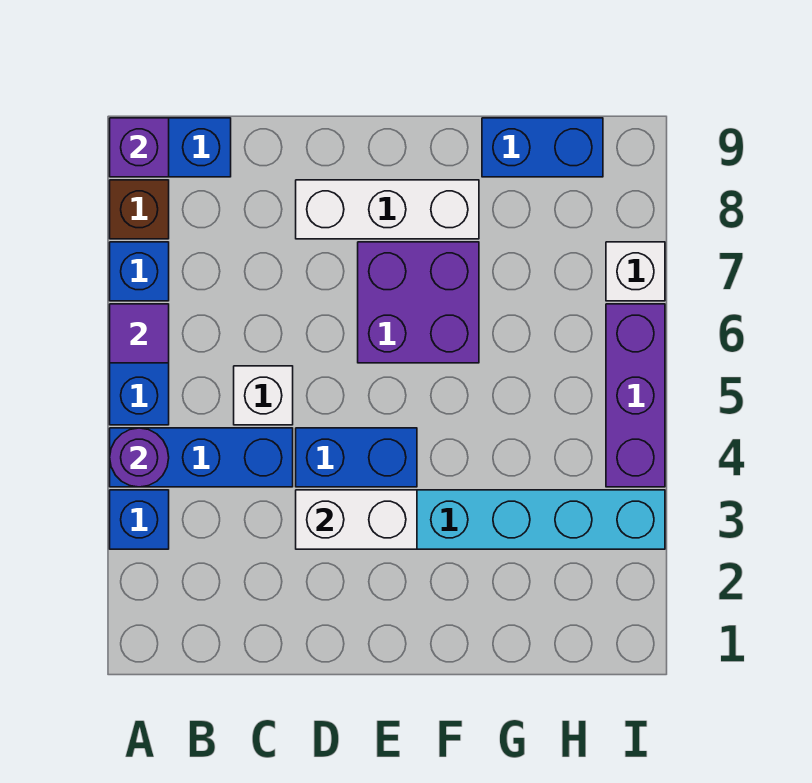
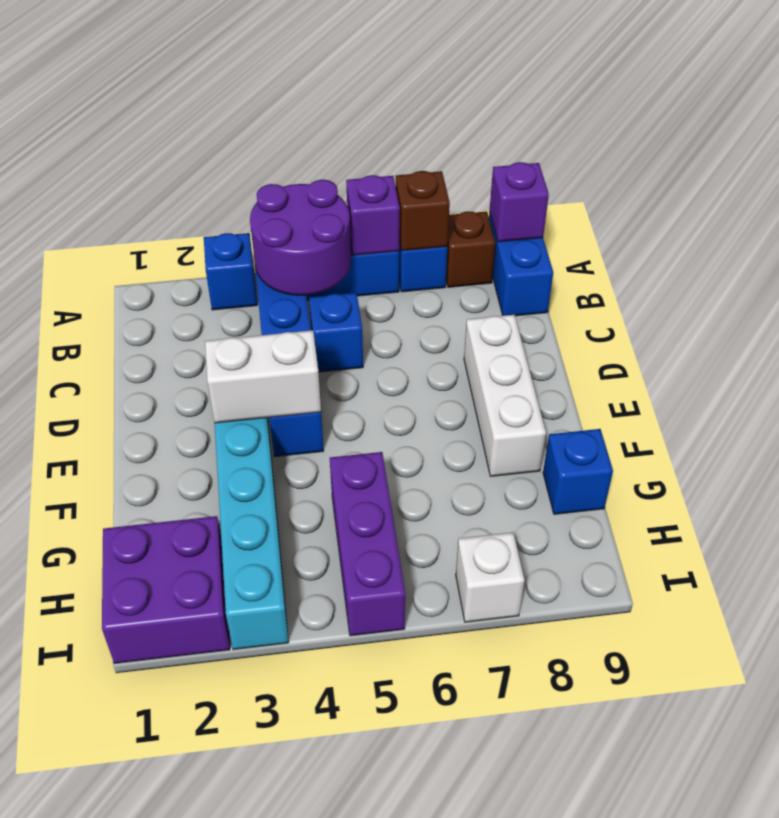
purple round brick A4 level 2 -> purple round brick A4:B5 level 2
purple tile A6 level 2 -> purple brick A6 level 2
none -> brown brick A7 level 2
white brick C5 level 1 -> blue brick C5 level 1
white brick D3:E3 level 2 -> white brick E3:E4 level 2
purple brick E6:F7 level 1 -> purple brick H1:I2 level 1
blue brick G9:H9 level 1 -> blue brick G9 level 1
purple brick I4:I6 level 1 -> purple brick G5:I5 level 1

